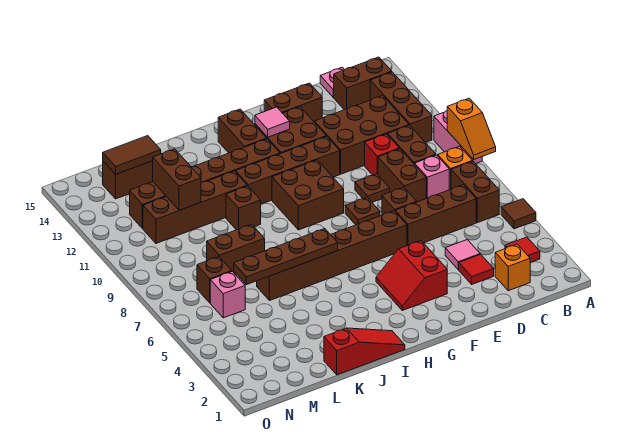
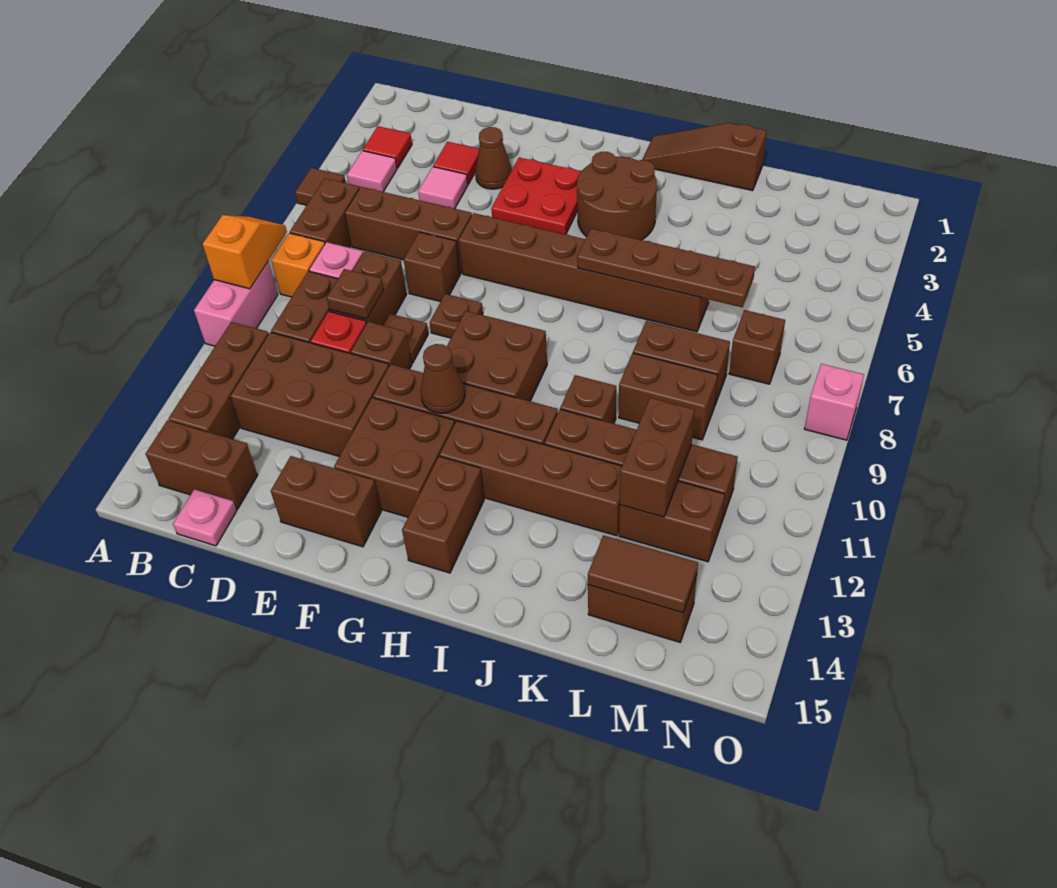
orange brick C2 level 1 -> none
none -> brown plate D9 level 2
none -> brown cone E3 level 1
none -> brown brick E10 level 1
red slope F3:G4 level 1 top F -> red plate F3:G4 level 1
none -> brown cone G11 level 2
pink tile G13 level 2 -> pink tile B4 level 1
none -> brown round brick H3:I4 level 1
red slope I1:K1 level 1 top K -> brown slope I1:K1 level 1 top K
none -> brown brick K9:L9 level 1
pink brick M6 level 1 -> pink brick O8 level 1

